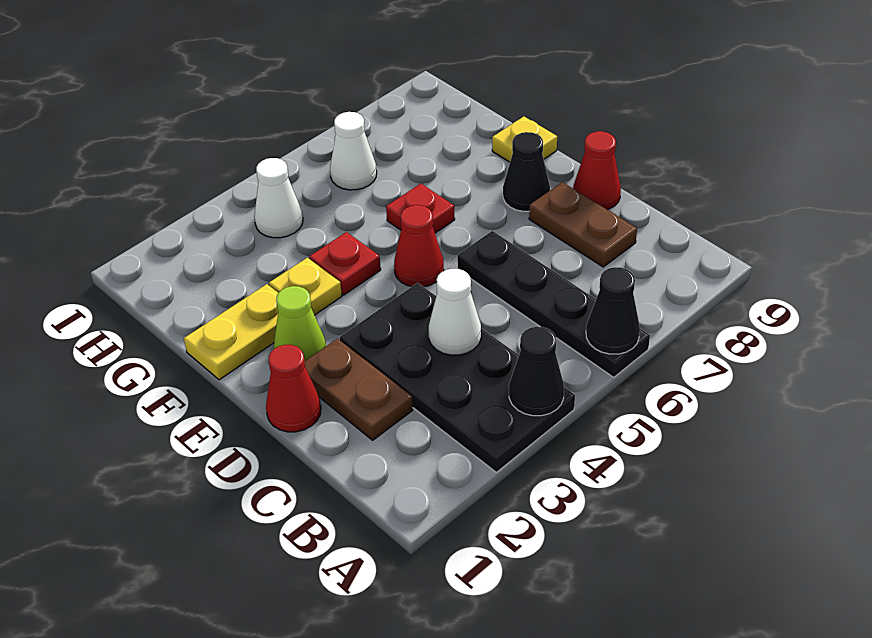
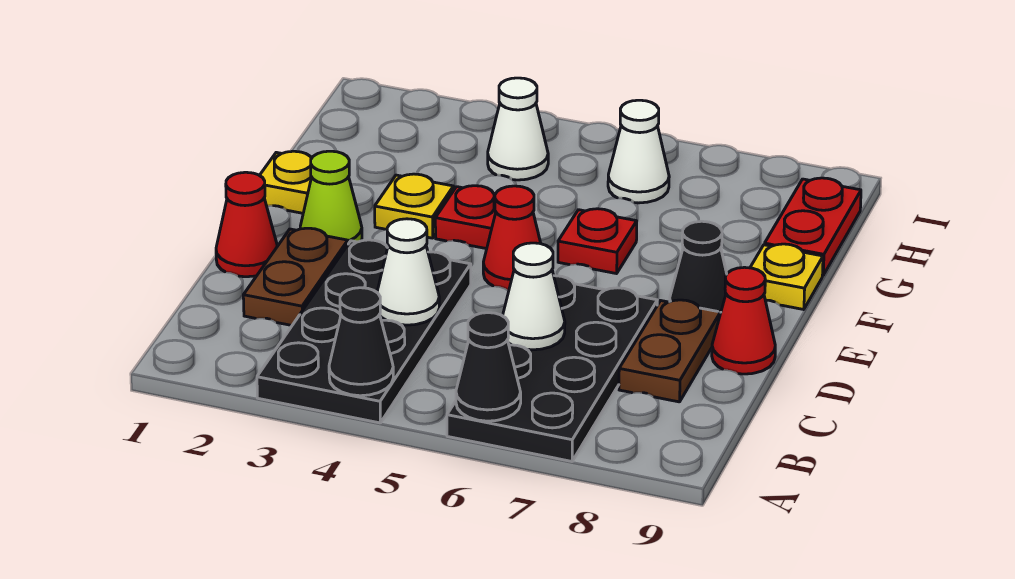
black plate A6:D6 level 1 -> black plate A6:D7 level 1
none -> white cone C6 level 2
yellow plate F1:F2 level 1 -> yellow plate F1 level 1
none -> red plate G9:H9 level 1

